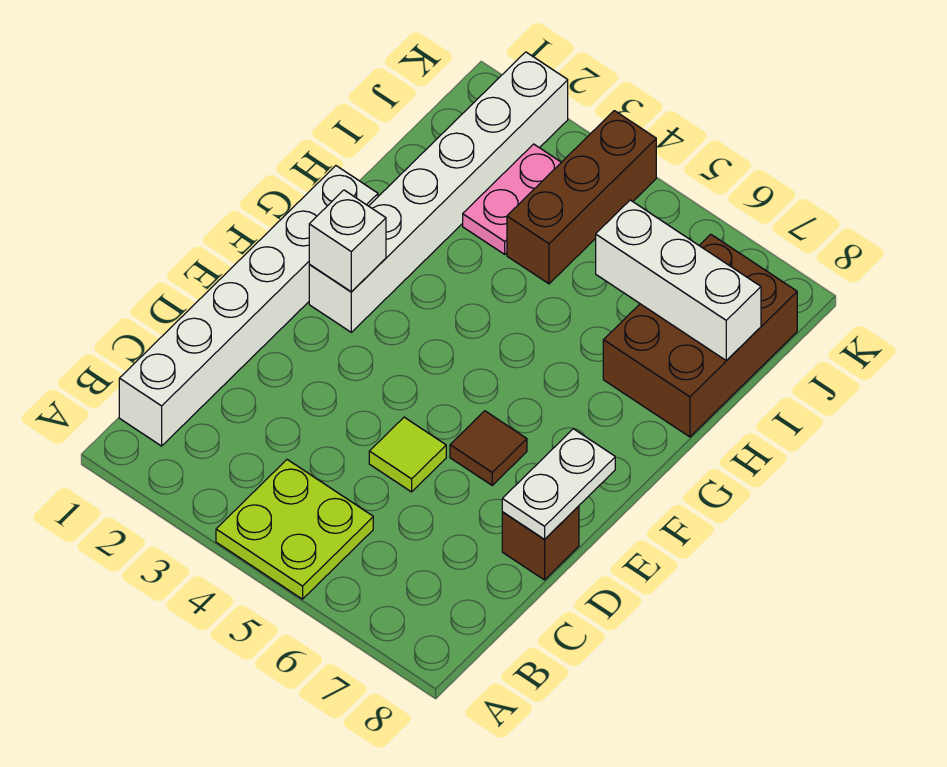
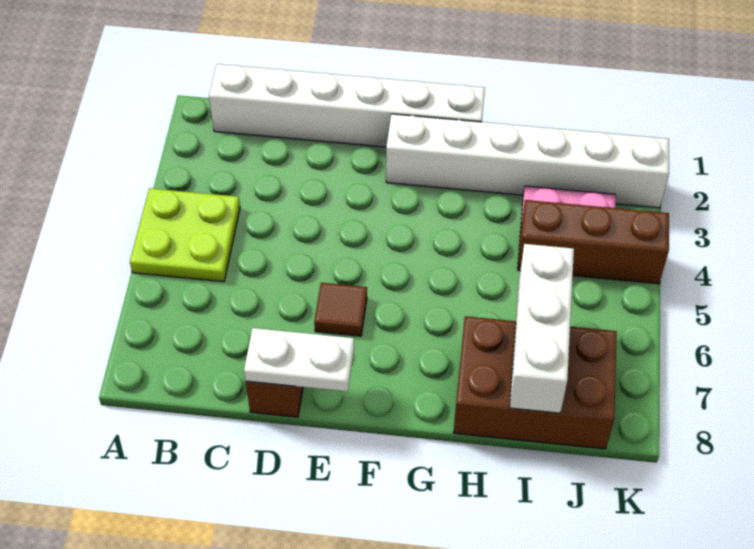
lime tile D5 level 1 -> none
white brick F2 level 2 -> none

